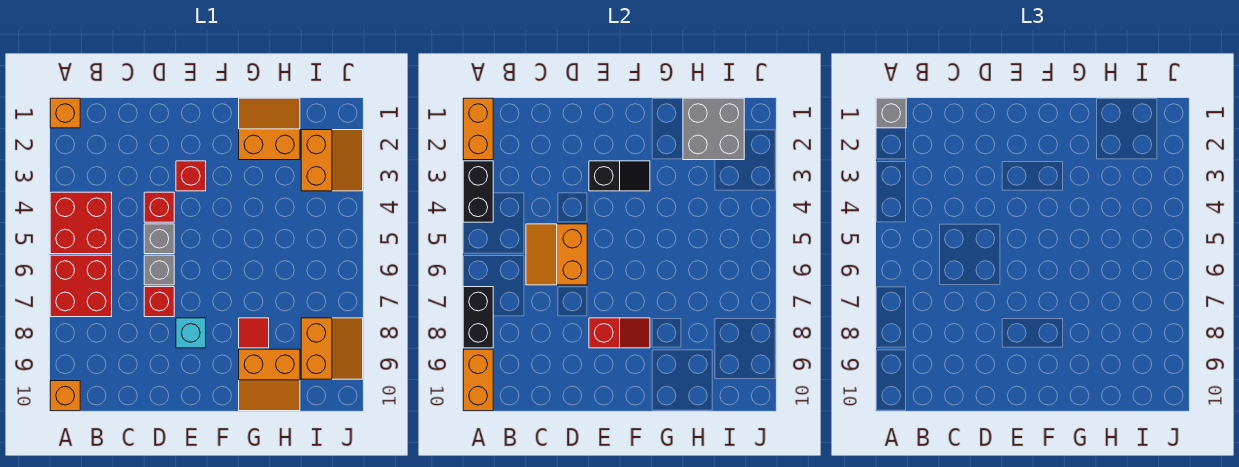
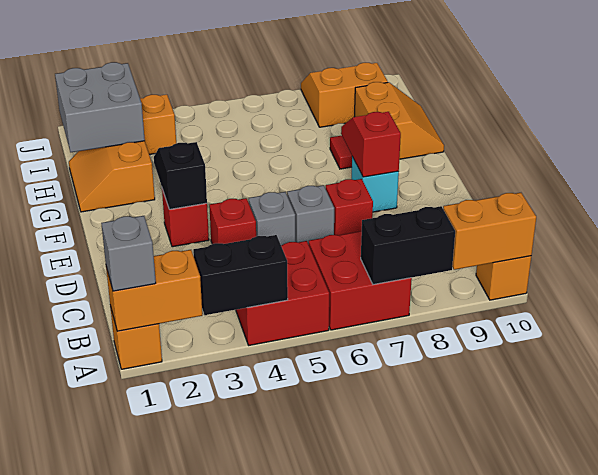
orange slope C5:D6 level 2 top D -> none

